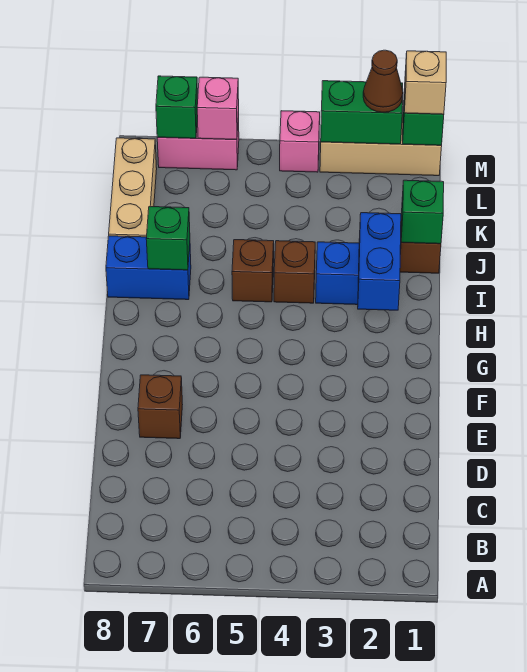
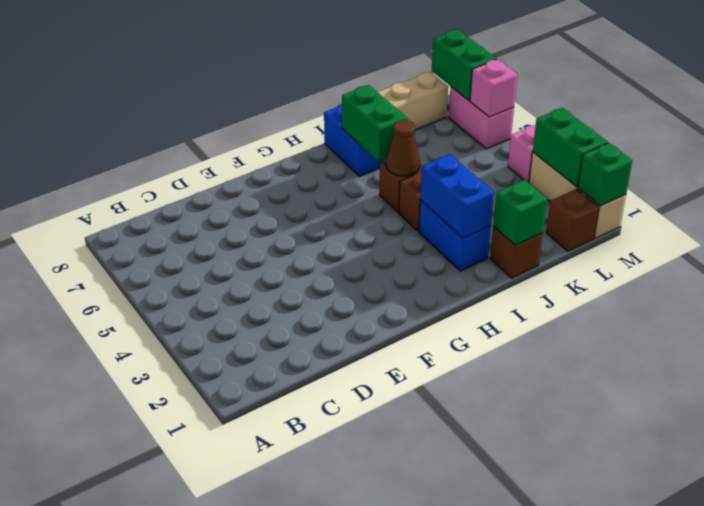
brown brick E7 level 1 -> brown brick L1 level 1
blue brick H2:I2 level 2 -> blue brick I2:I3 level 2
green brick I7 level 2 -> green brick I6:I7 level 2
tan brick M1 level 3 -> none
brown cone M2 level 3 -> brown cone I5 level 2
green brick M7 level 2 -> green brick M7:M8 level 2

